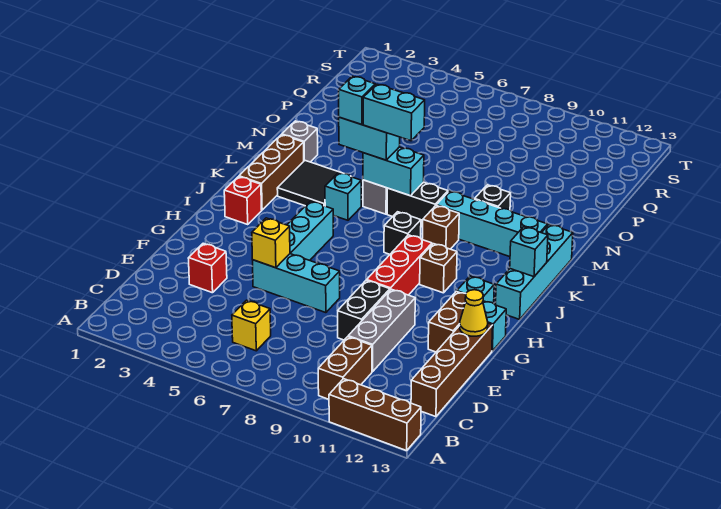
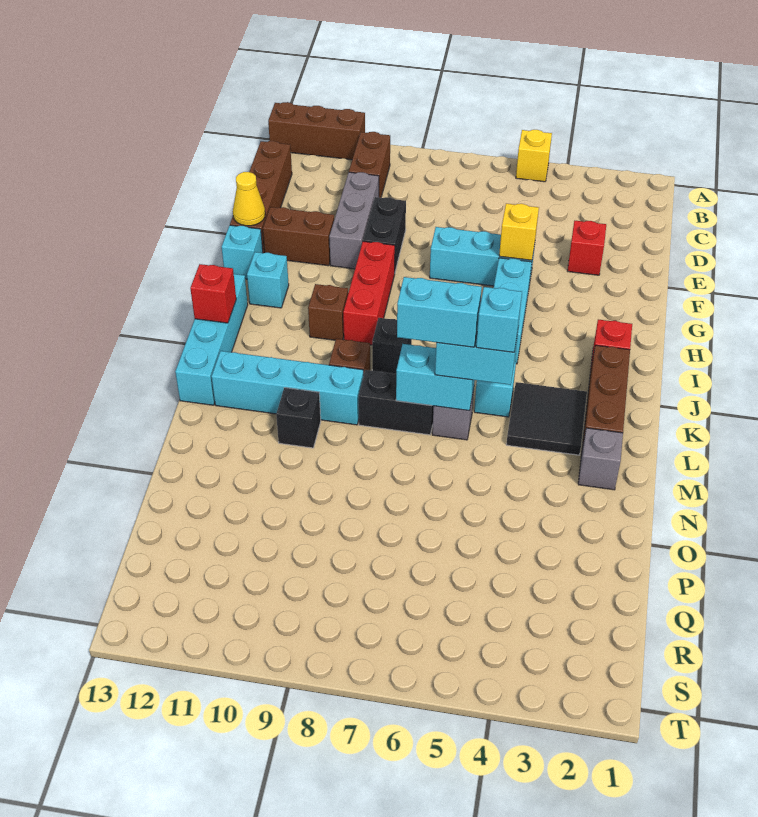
yellow brick C6 level 1 -> yellow brick A5 level 1
brown brick F12:G12 level 1 -> brown brick F11:F12 level 1
cyan brick J13 level 2 -> red brick J13 level 2

